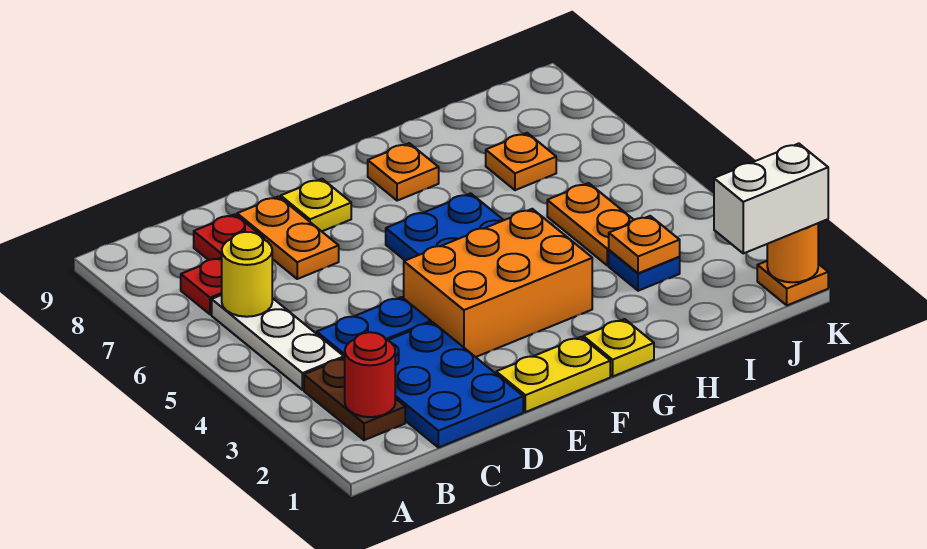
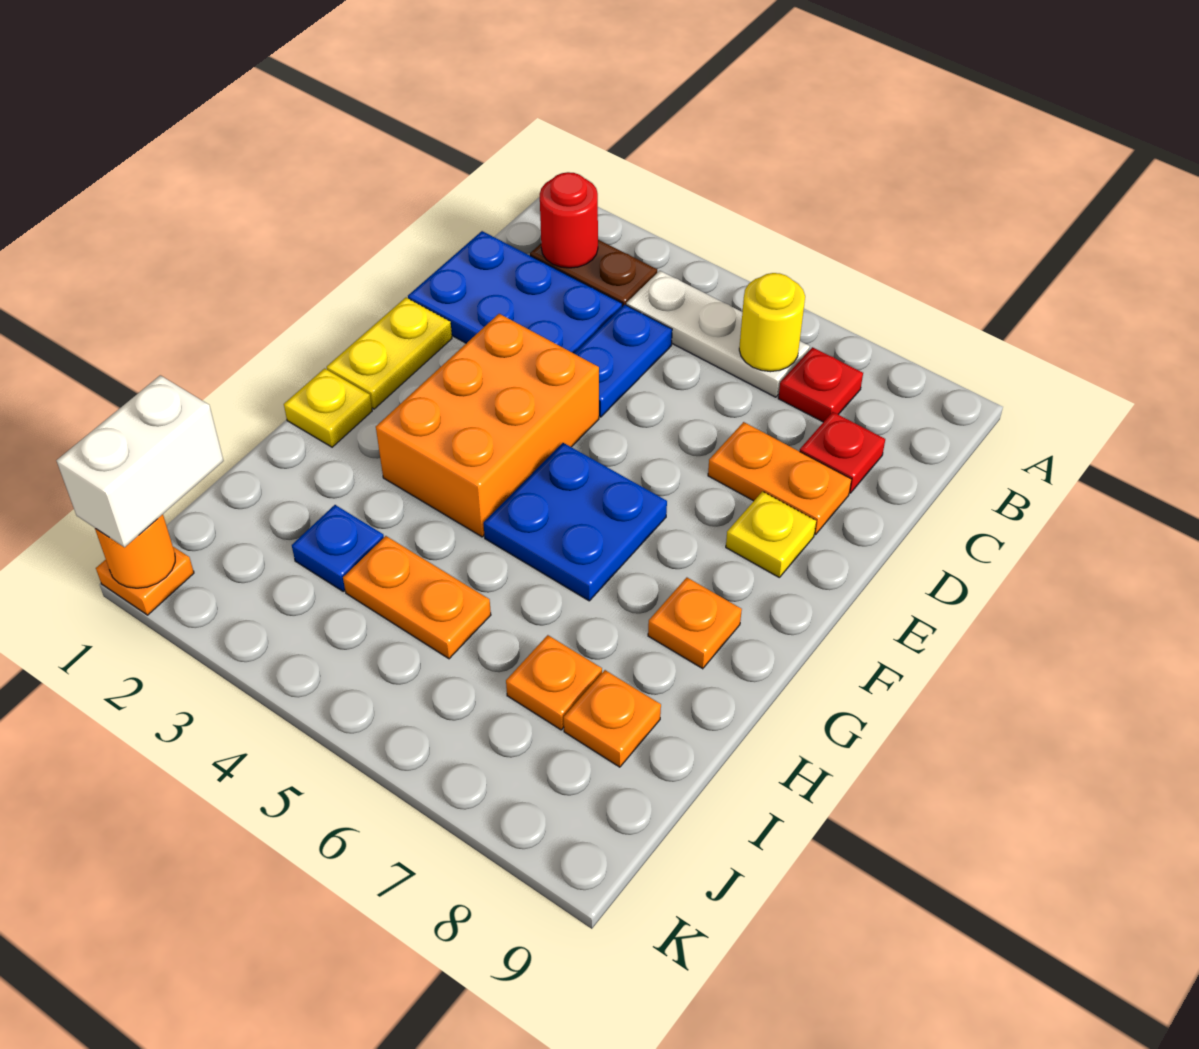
orange plate I3 level 2 -> orange plate I8 level 1

